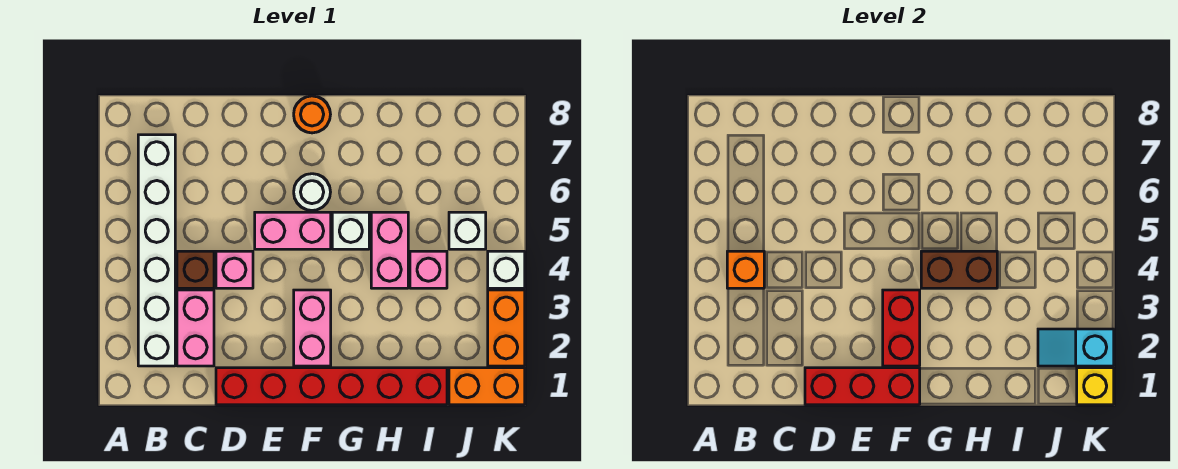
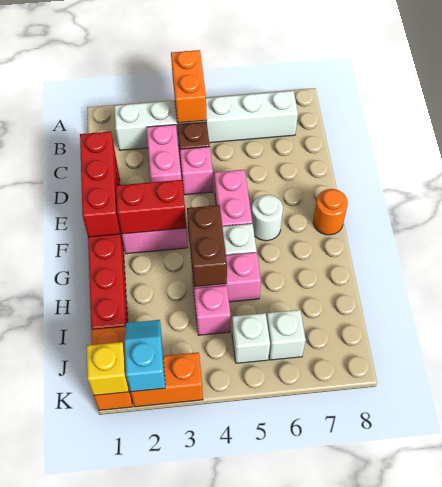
orange brick B4 level 2 -> orange brick A4:B4 level 2
pink brick C2:C3 level 1 -> pink brick C3:D3 level 1
white brick K4 level 1 -> white brick J6 level 1

